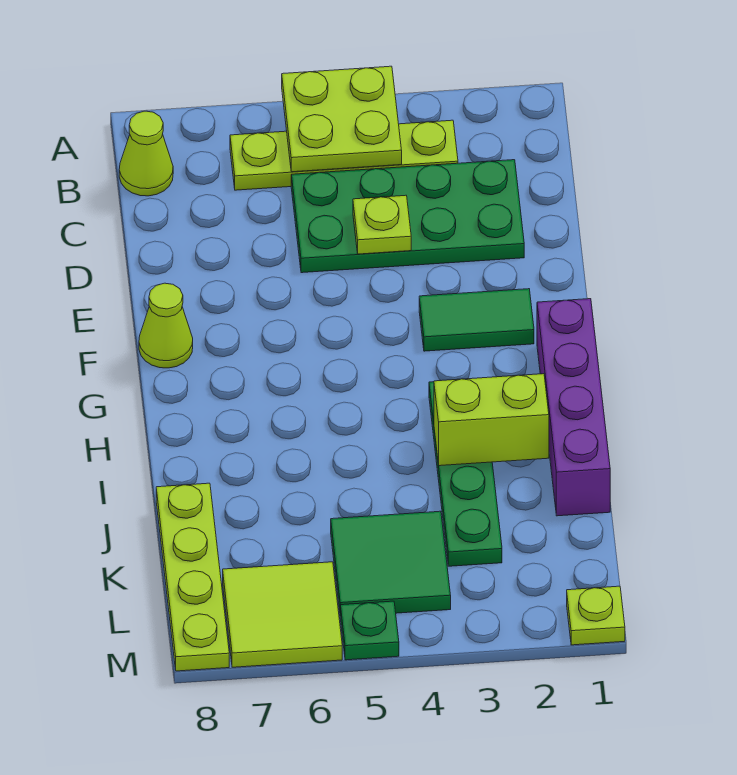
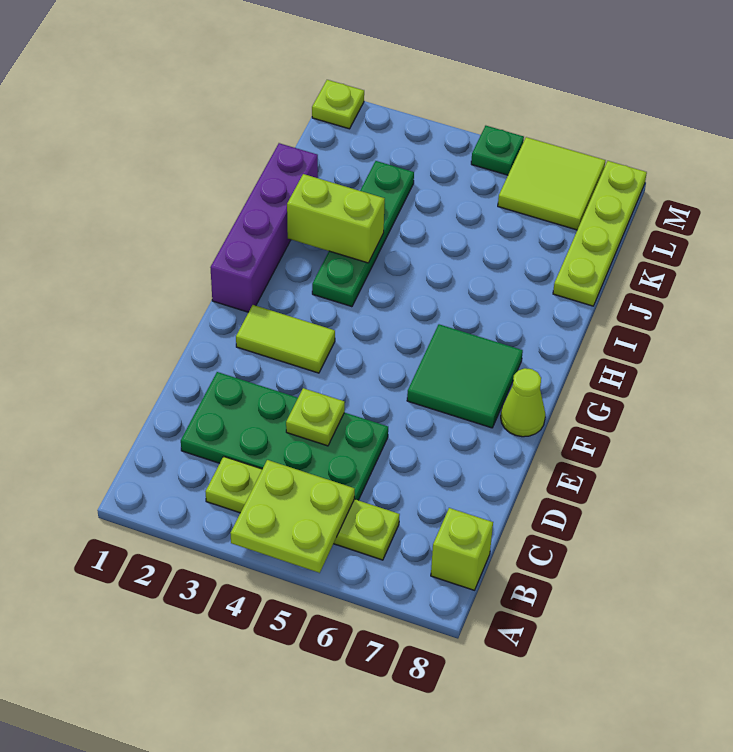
lime cone B8 level 1 -> lime brick B8 level 1
green tile F2:F3 level 1 -> lime tile F2:F3 level 1
green tile K4:L5 level 1 -> green tile F6:G7 level 1

